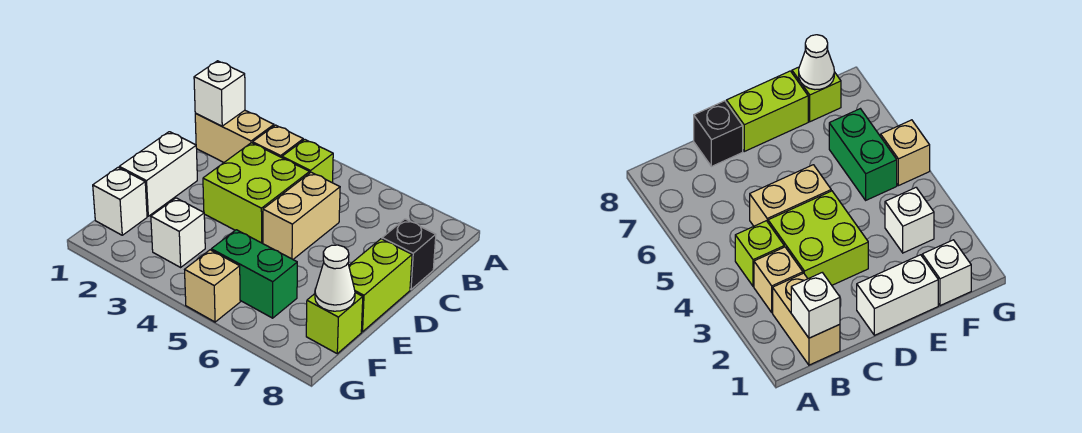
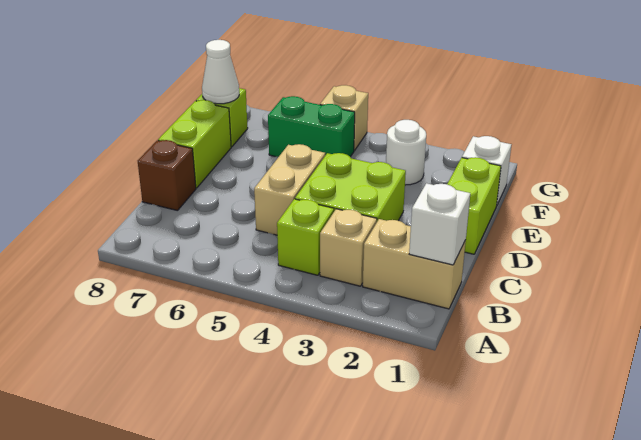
black brick C8 level 1 -> brown brick C8 level 1
white brick D1:E1 level 1 -> lime brick D1:E1 level 1
white brick F3 level 1 -> white round brick F3 level 1

